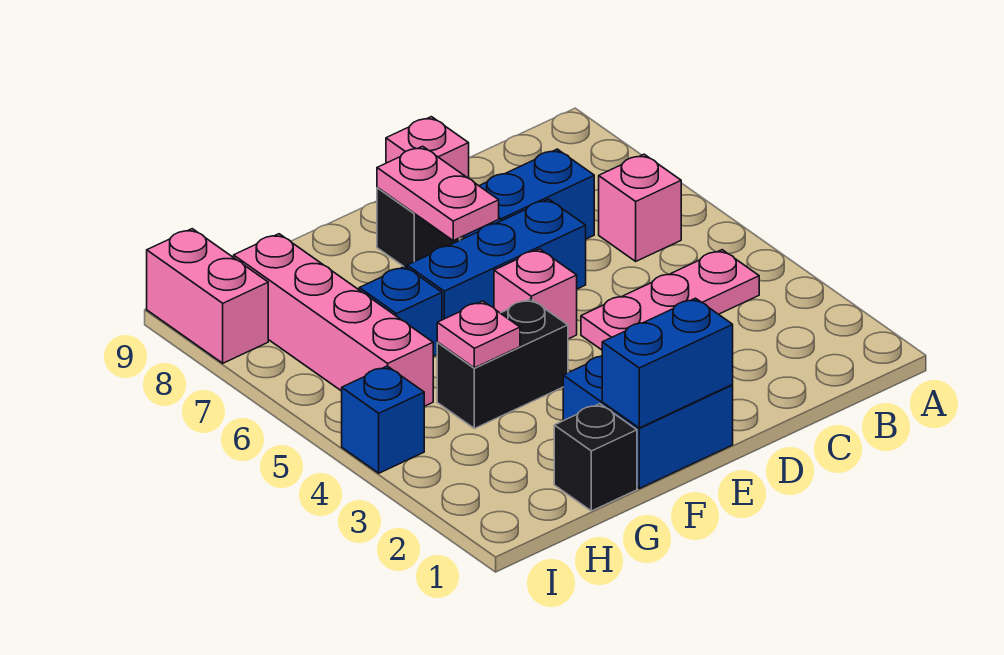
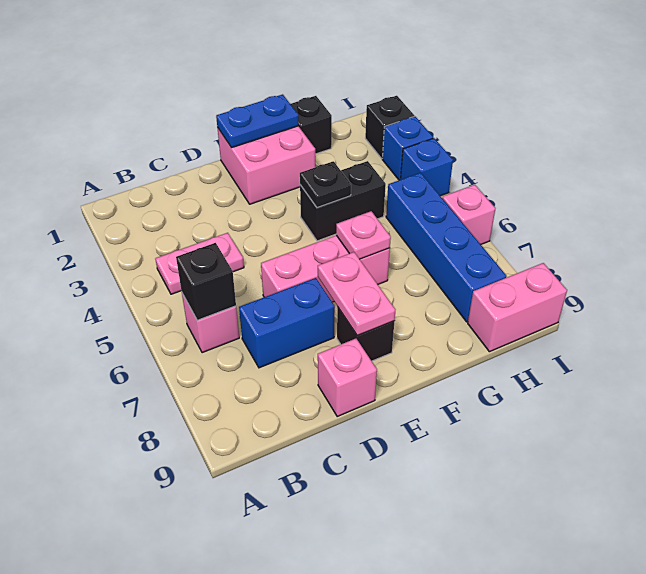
pink plate B4:D4 level 1 -> pink plate B4:C4 level 1
none -> black brick B6 level 2
blue brick D6:F6 level 1 -> pink brick D6:F6 level 1
blue brick E1:F2 level 1 -> pink brick E1:F2 level 1
blue brick E1:F1 level 2 -> blue plate E1:F1 level 2
pink brick E5 level 1 -> pink brick I6 level 1
none -> black plate F4 level 2
pink plate G4 level 2 -> pink plate F6 level 2
blue brick G6 level 1 -> blue brick I3 level 1
pink brick H5:H8 level 1 -> blue brick H5:H8 level 1
none -> black brick I2 level 1
pink brick I8:I9 level 1 -> pink brick H9:I9 level 1

